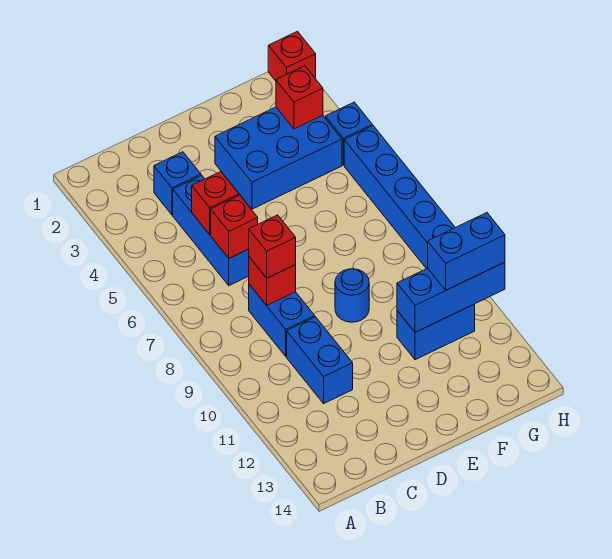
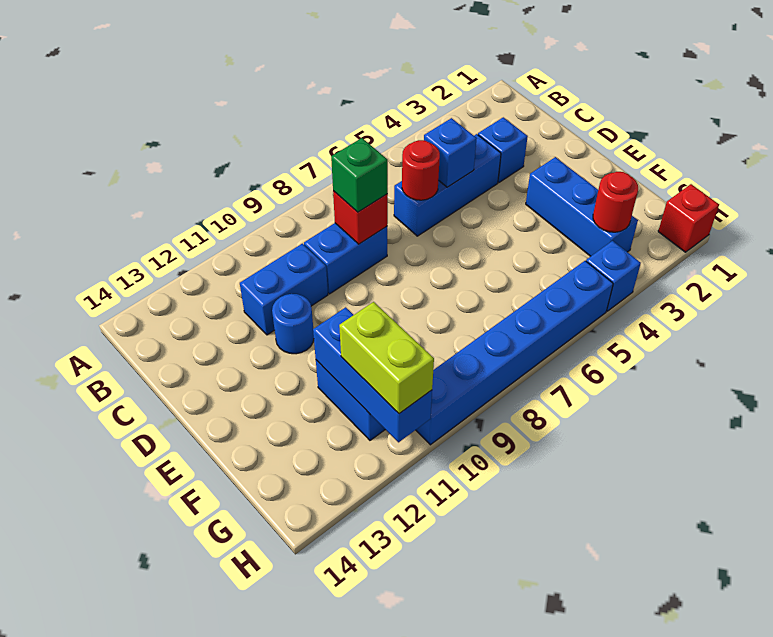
red brick C5 level 2 -> blue brick C5 level 2
red brick C6 level 2 -> red round brick C6 level 2
red brick C8 level 3 -> green brick C8 level 3
blue brick E3:G4 level 1 -> blue brick E3:G3 level 1
blue round brick E9 level 1 -> blue round brick D11 level 1
red brick G3 level 2 -> red round brick G3 level 2
blue brick G11:H11 level 3 -> lime brick G11:H11 level 3

